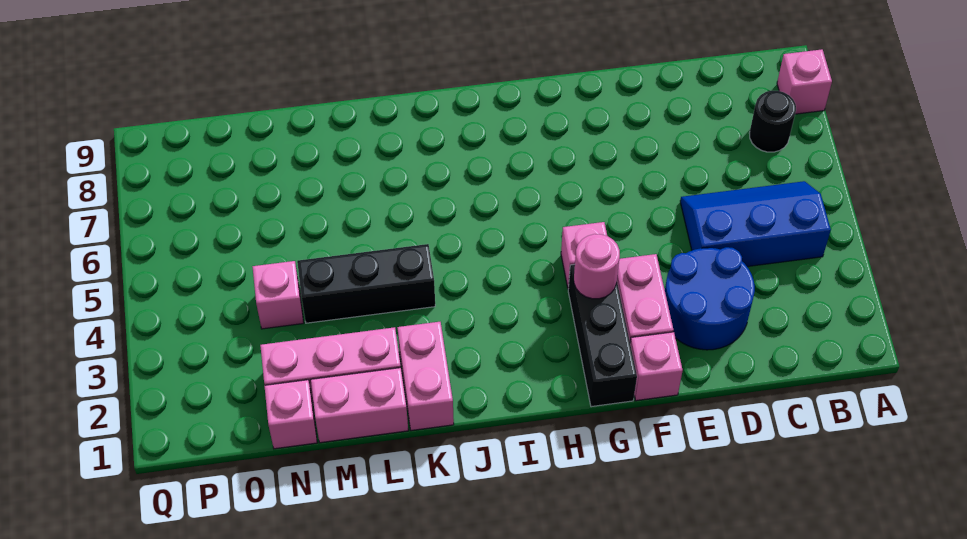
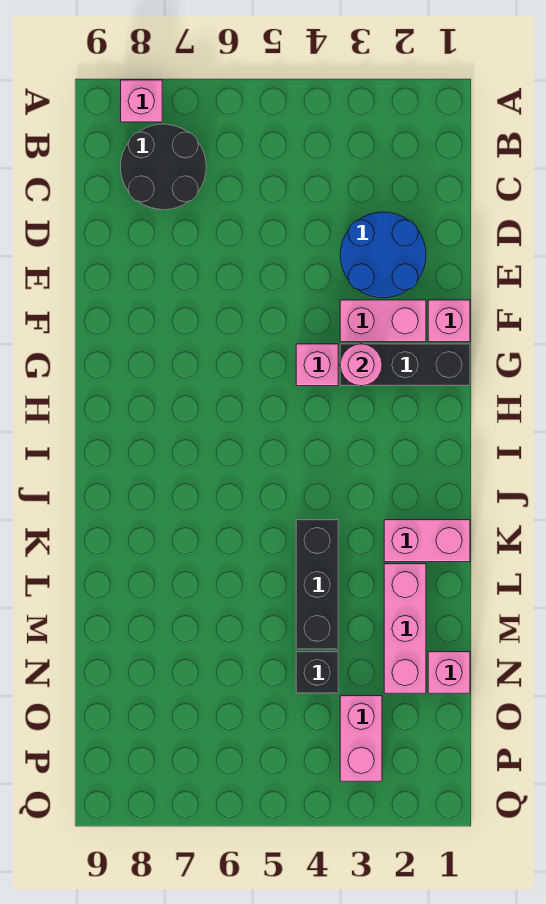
blue slope B4:D5 level 1 top 4 -> none
black round brick B7 level 1 -> black round brick B7:C8 level 1
pink brick L1:M1 level 1 -> pink brick O3:P3 level 1
pink brick N4 level 1 -> black brick N4 level 1

